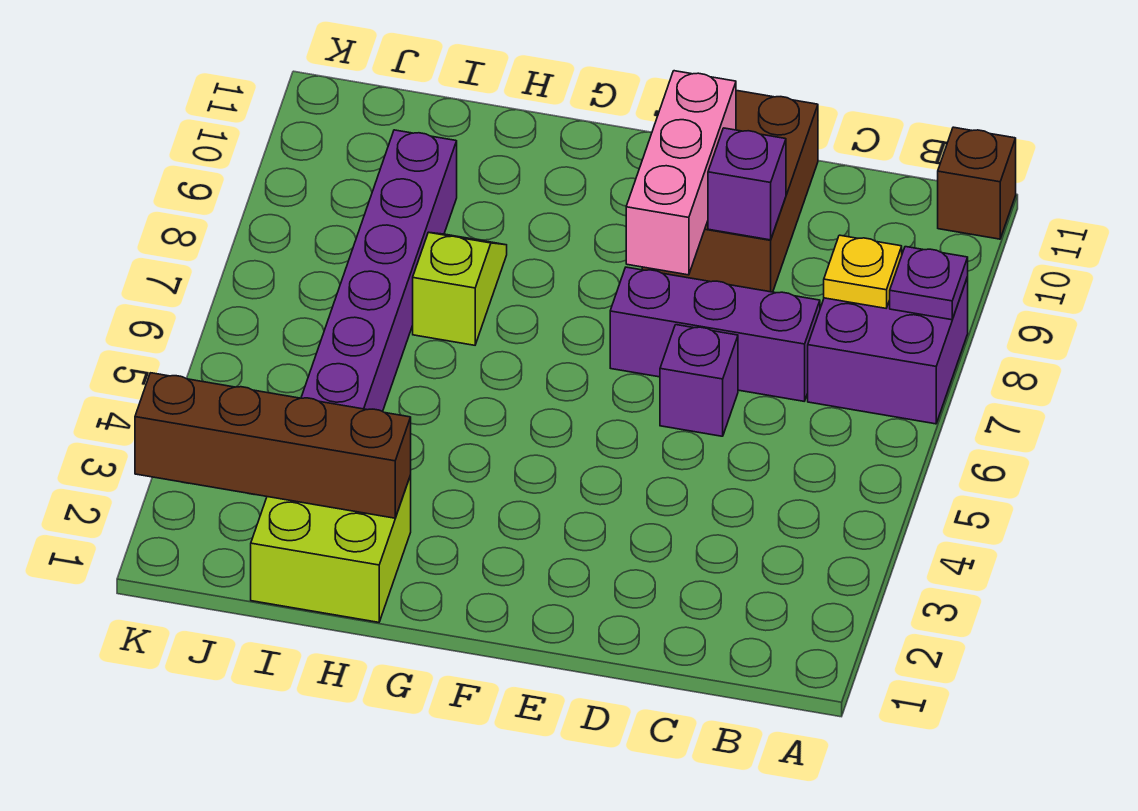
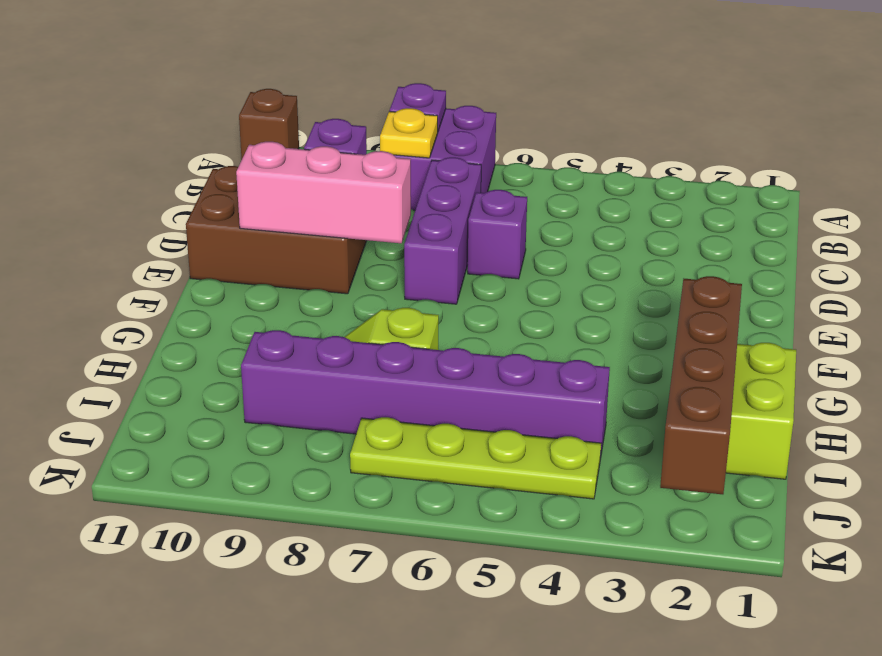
none -> lime plate J4:J7 level 1

